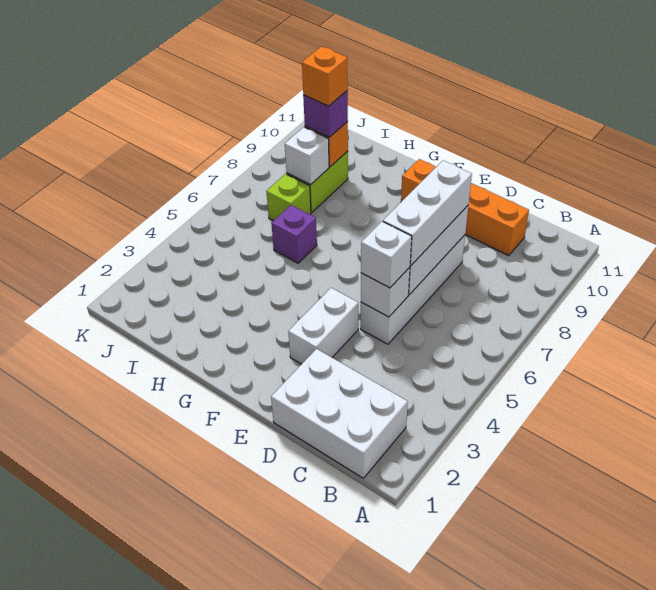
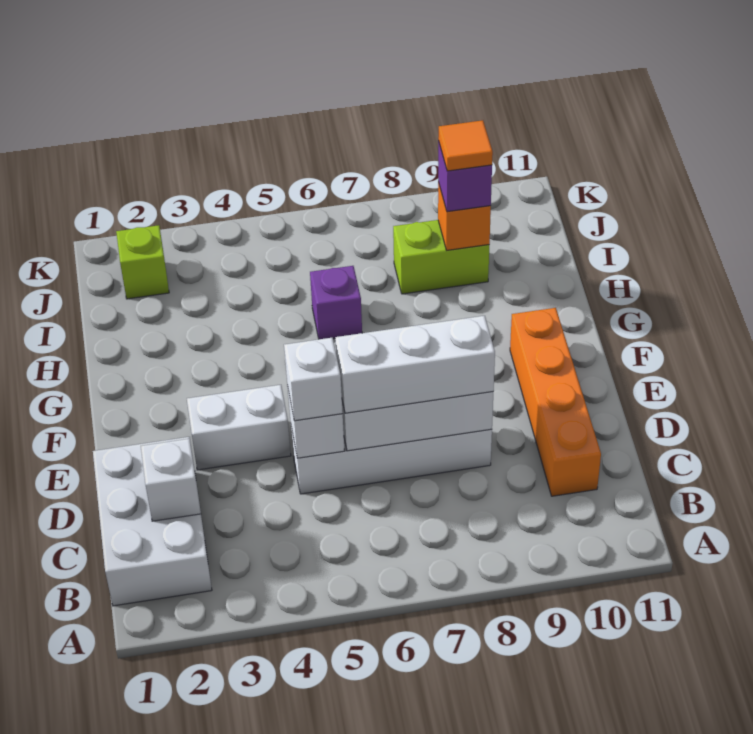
lime brick I7 level 1 -> lime brick J2 level 1
white brick I8 level 2 -> white brick C2 level 2
orange brick I9 level 4 -> orange tile I9 level 4

